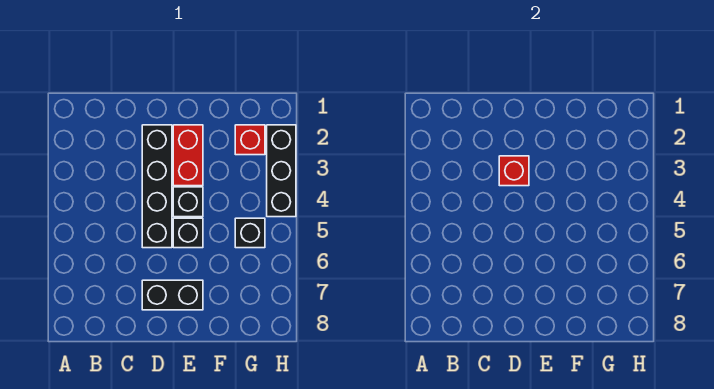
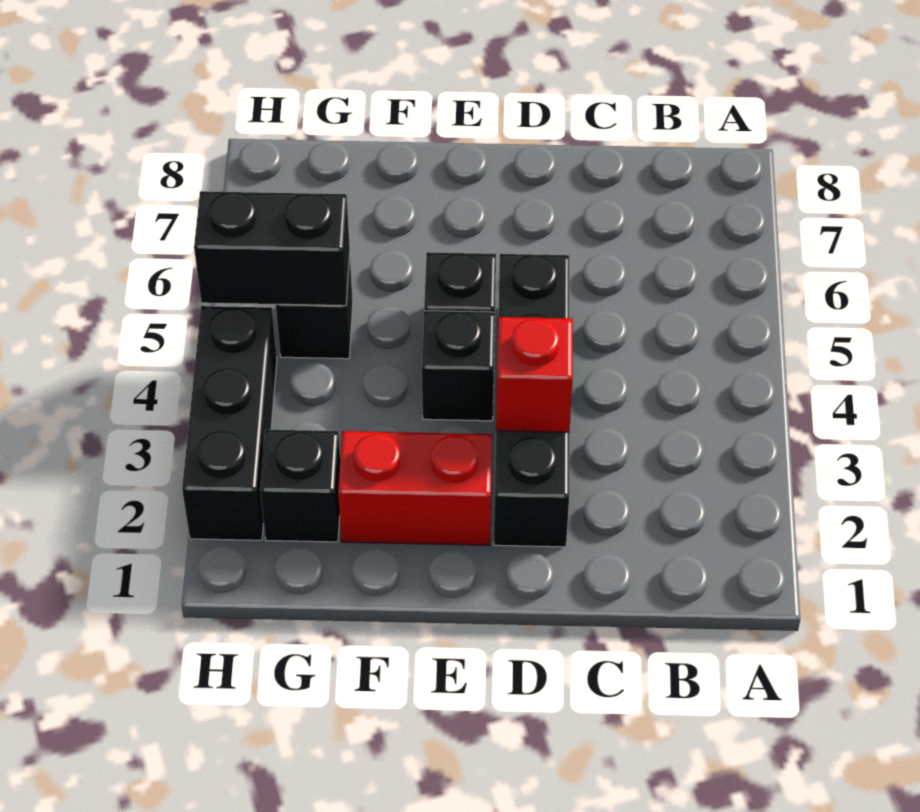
black brick D7:E7 level 1 -> black brick G5:H5 level 2
red brick E2:E3 level 1 -> red brick E2:F2 level 1
red brick G2 level 1 -> black brick G2 level 1

